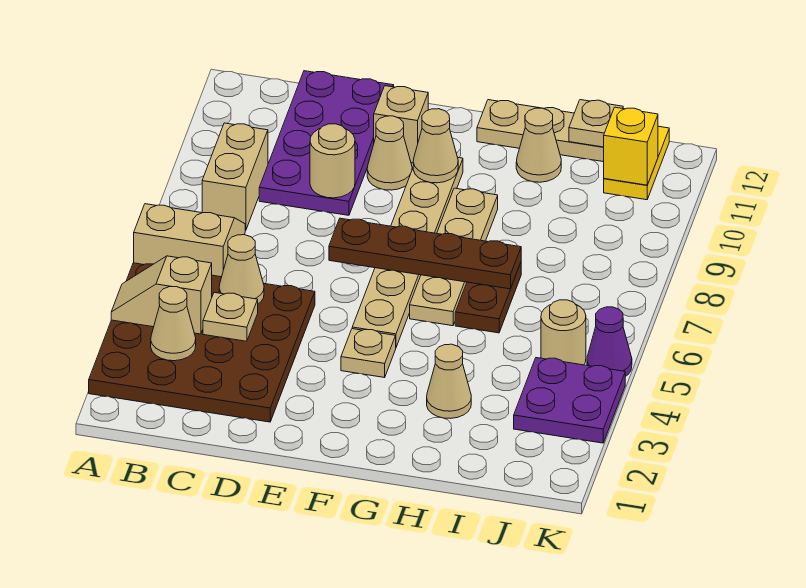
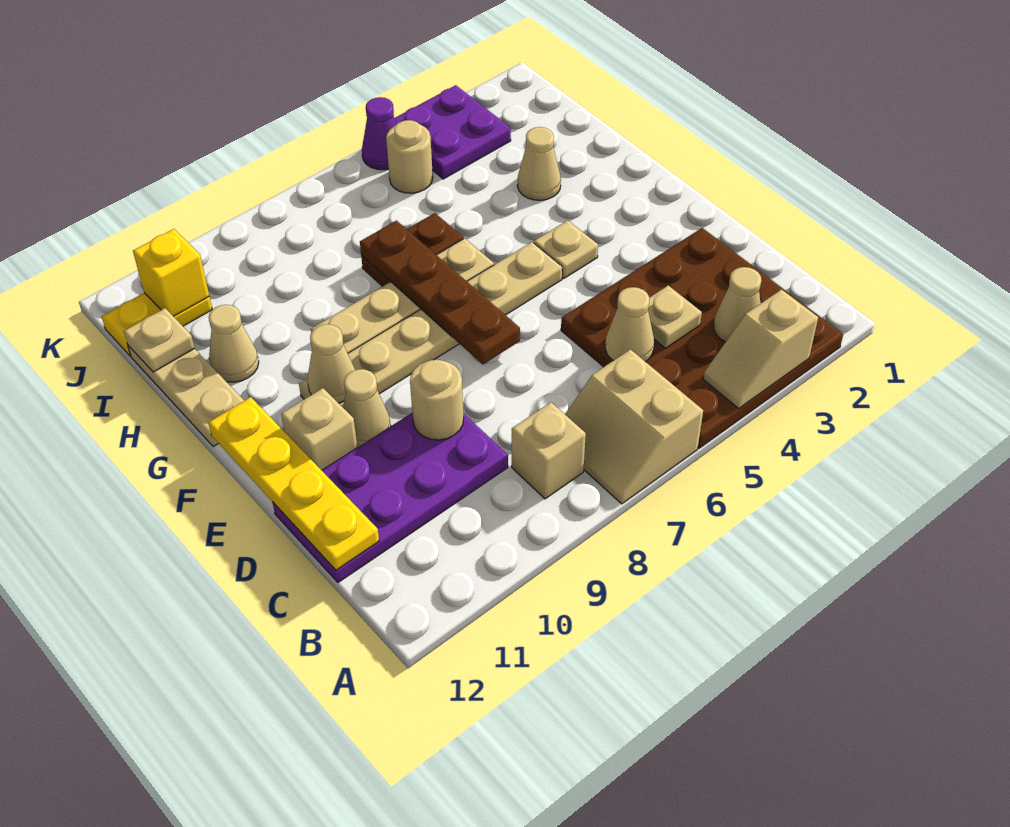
tan slope A4:B4 level 2 top B -> tan slope A3:A4 level 2 top 3
tan brick B8:B9 level 1 -> tan brick B8 level 1
none -> yellow plate C12:F12 level 2

